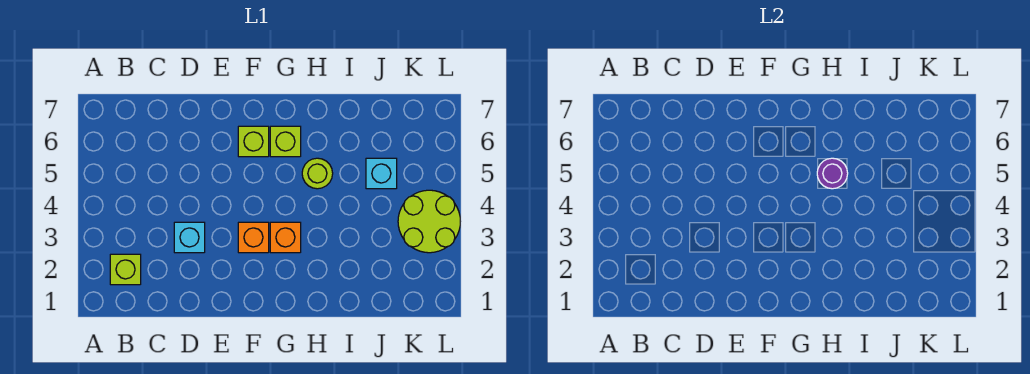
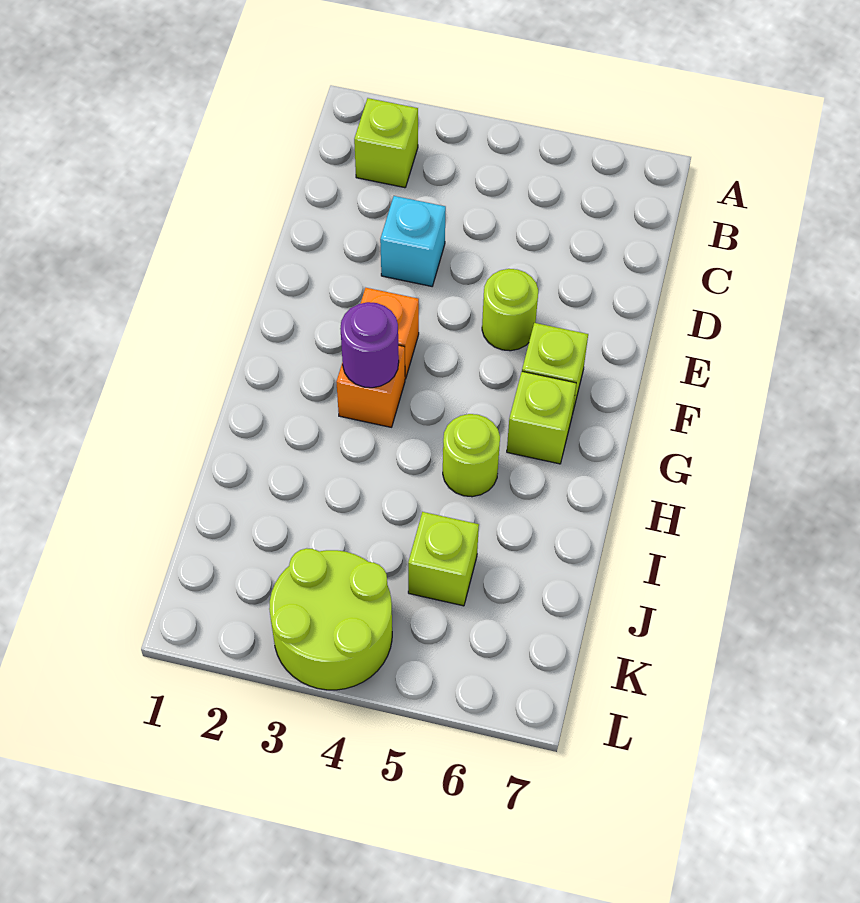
none -> lime round brick E5 level 1
purple round brick H5 level 2 -> purple round brick G3 level 2
cyan brick J5 level 1 -> lime brick J5 level 1

